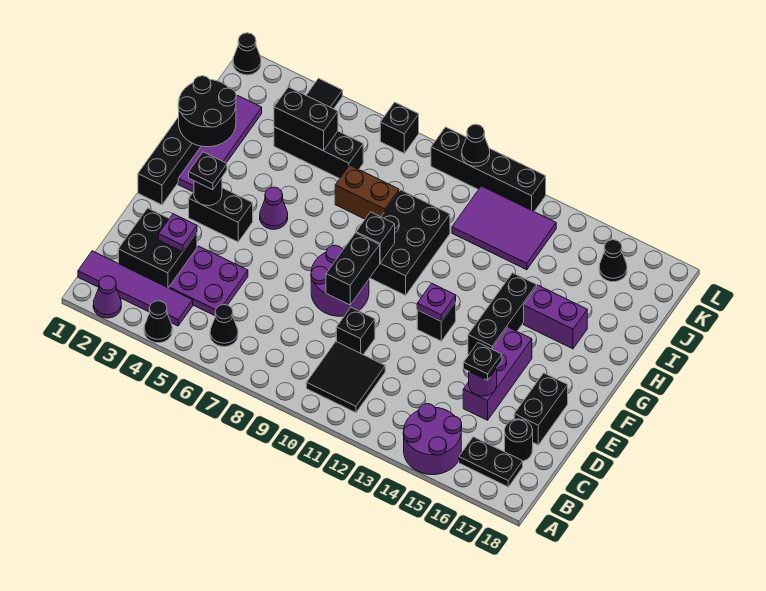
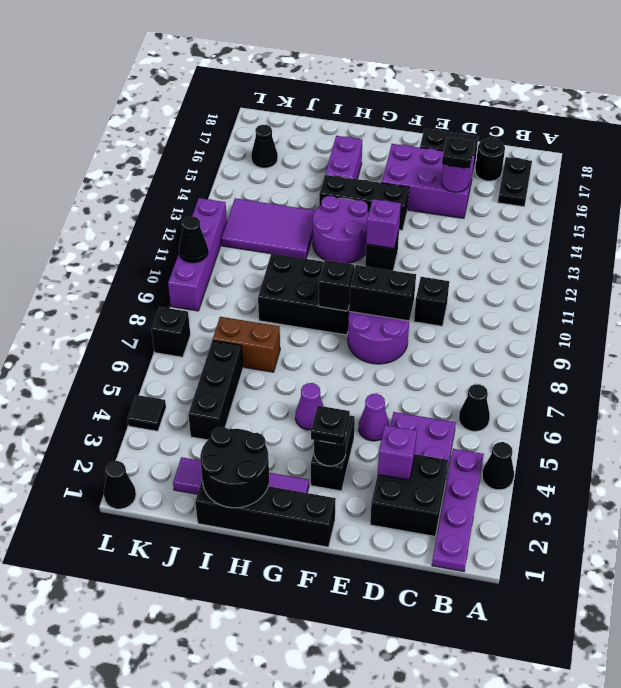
purple cone A2 level 1 -> purple cone E5 level 1
purple round brick A14:B15 level 1 -> purple round brick G12:H13 level 1
purple tile B1:B4 level 1 -> purple plate B1:B4 level 1
black tile B10:C11 level 1 -> none
purple plate D3 level 2 -> purple brick D3 level 2
purple brick D15:F15 level 1 -> purple brick D15:F16 level 1
purple plate F12 level 2 -> purple brick F12 level 2
brown brick I7:I8 level 1 -> brown brick I7:J7 level 1
black brick J4:J5 level 2 -> none
purple tile J11:K13 level 1 -> purple tile I12:K13 level 1
black brick L9:L12 level 1 -> purple brick L9:L12 level 1

